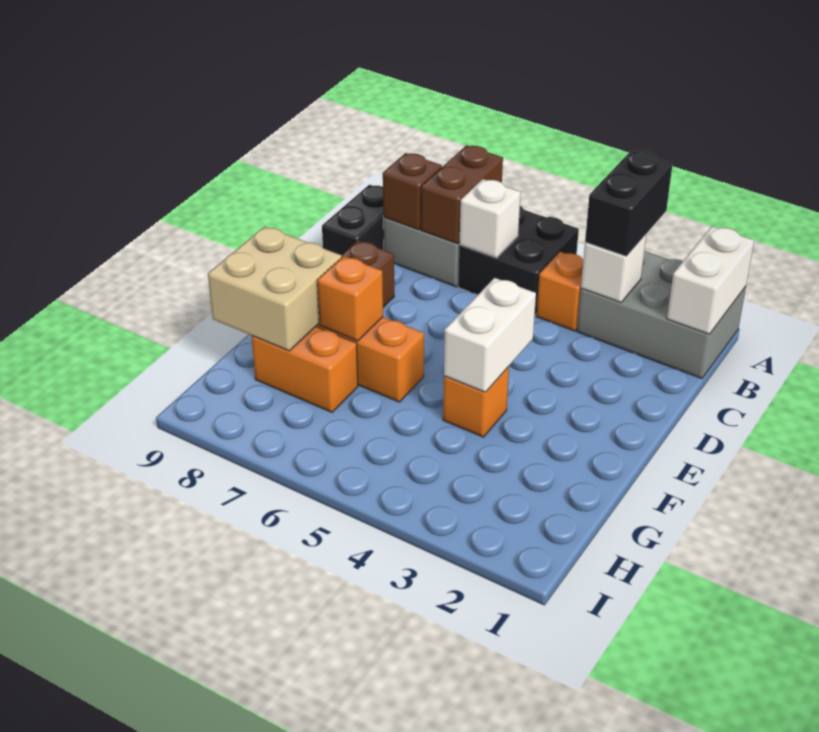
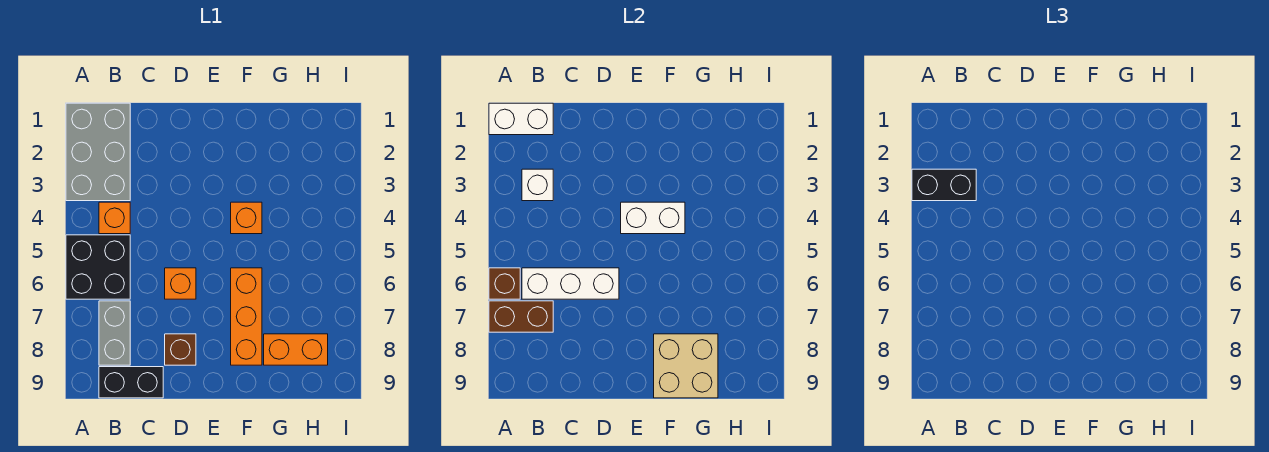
white brick B6 level 2 -> white brick B6:D6 level 2
brown brick B8 level 2 -> brown brick A6 level 2
orange brick F7 level 2 -> orange brick D6 level 1
orange brick G7:G8 level 1 -> orange brick G8:H8 level 1

